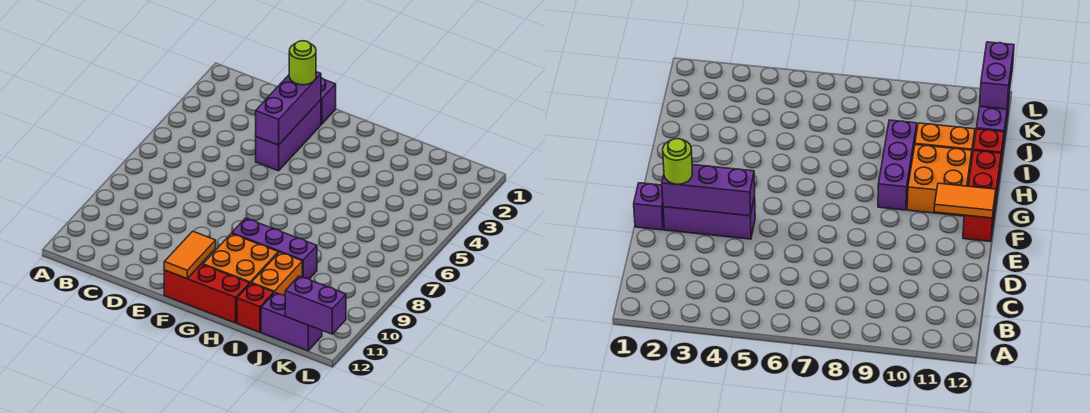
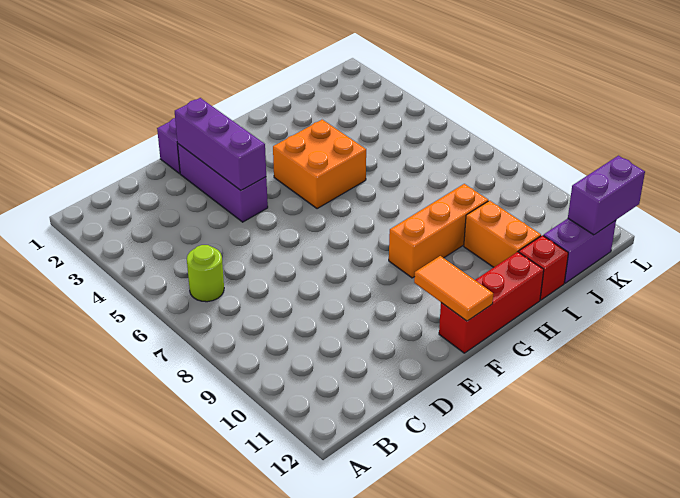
lime round brick E2 level 3 -> lime round brick B6 level 1
purple brick G9:I9 level 1 -> orange brick G9:I9 level 1
orange brick G10:H11 level 1 -> orange brick G4:H5 level 1

